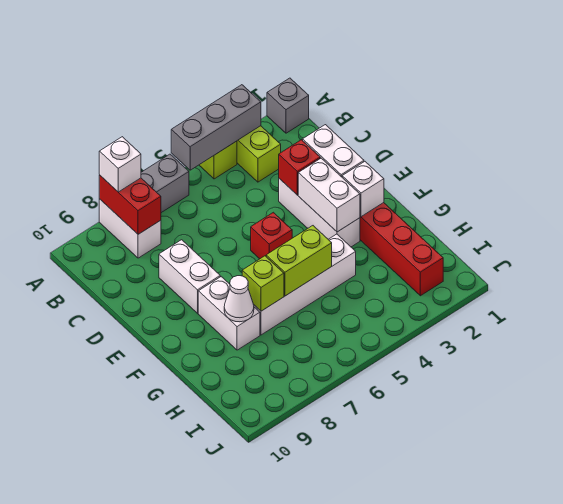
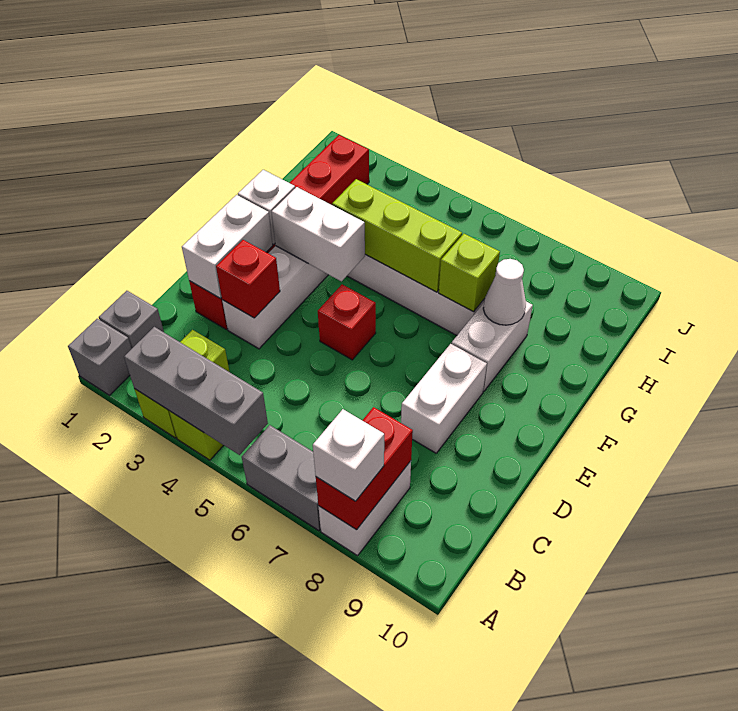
none -> grey brick B1 level 1
white brick E3:F3 level 2 -> white brick F3:F4 level 2
lime brick G5:G6 level 2 -> lime brick G4:G6 level 2

